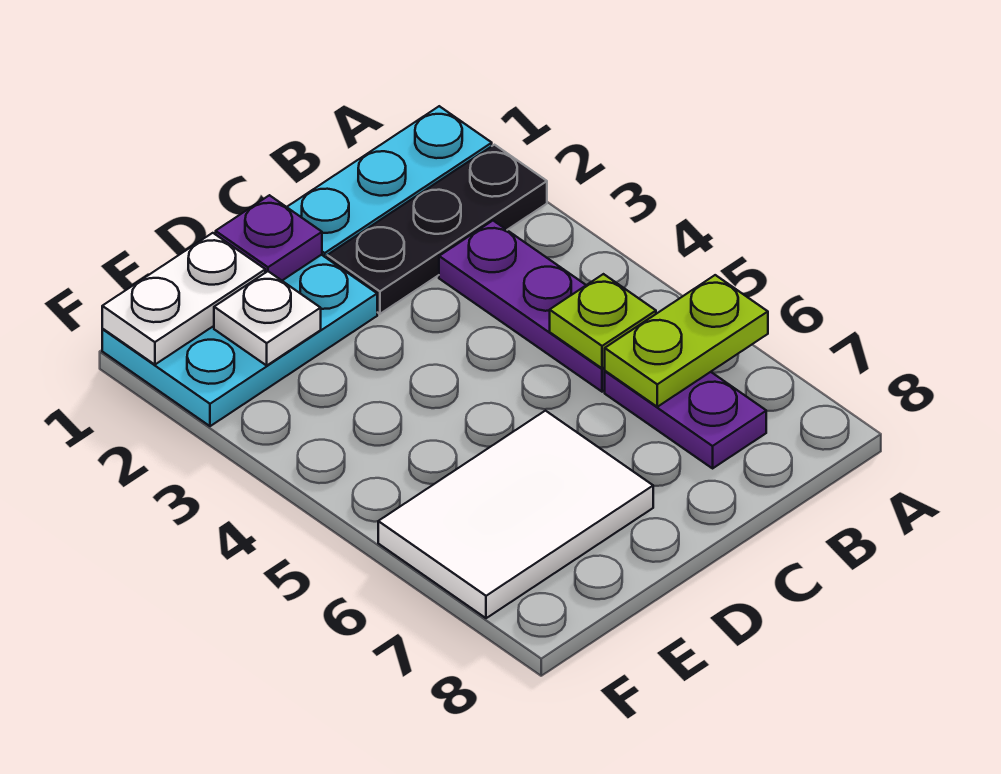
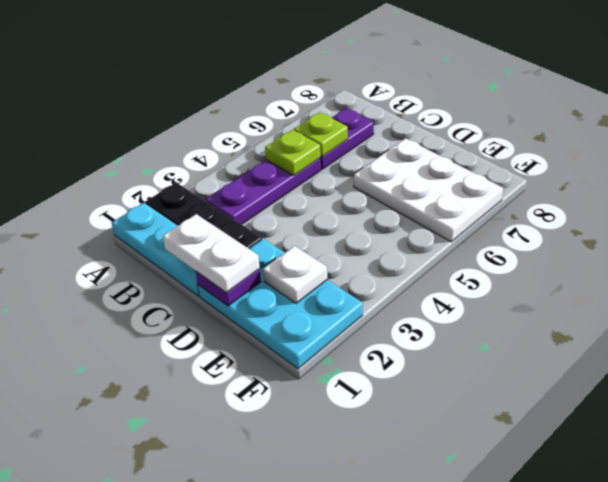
lime plate A6:B6 level 2 -> lime plate B6 level 2
white tile D6:F7 level 1 -> white plate D6:F7 level 1
white plate E1:F1 level 2 -> white plate C1:D1 level 3

